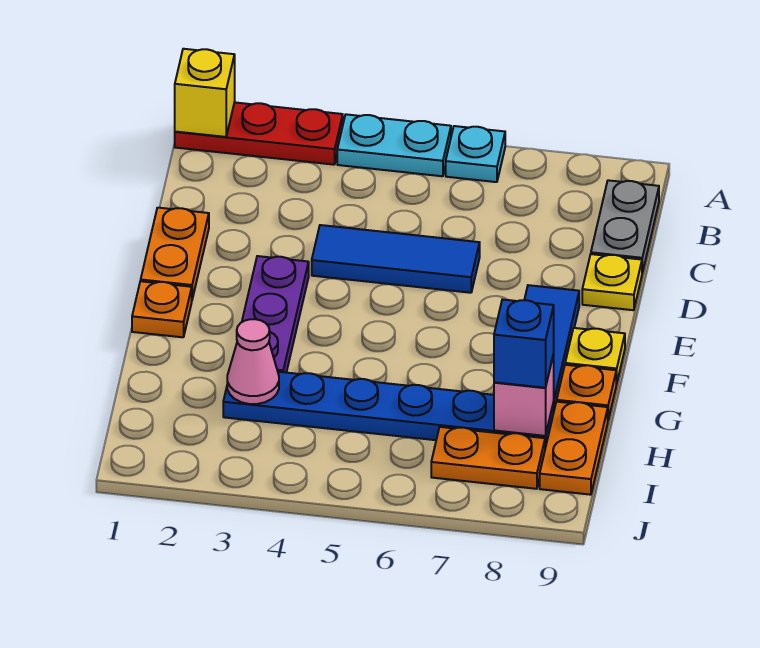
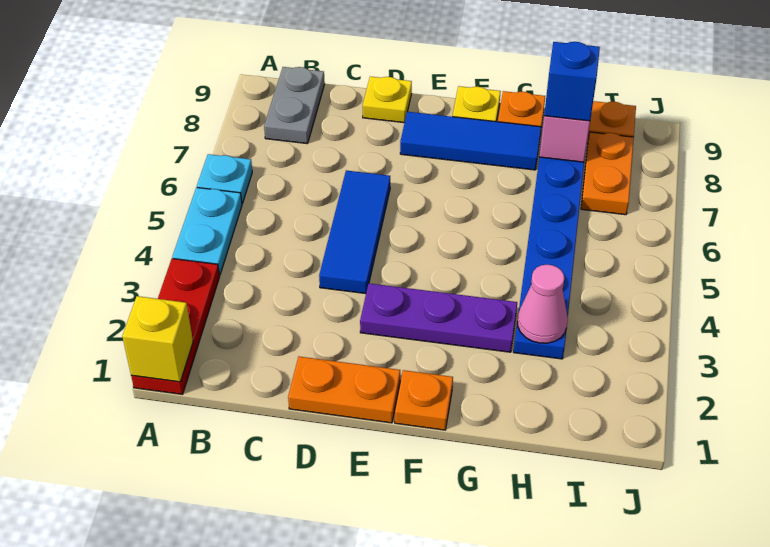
grey plate B9:C9 level 1 -> grey plate B8:B9 level 1

